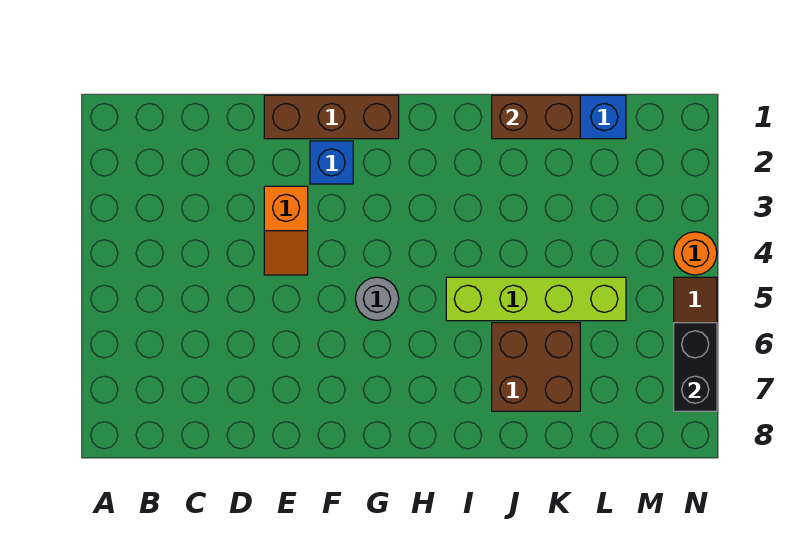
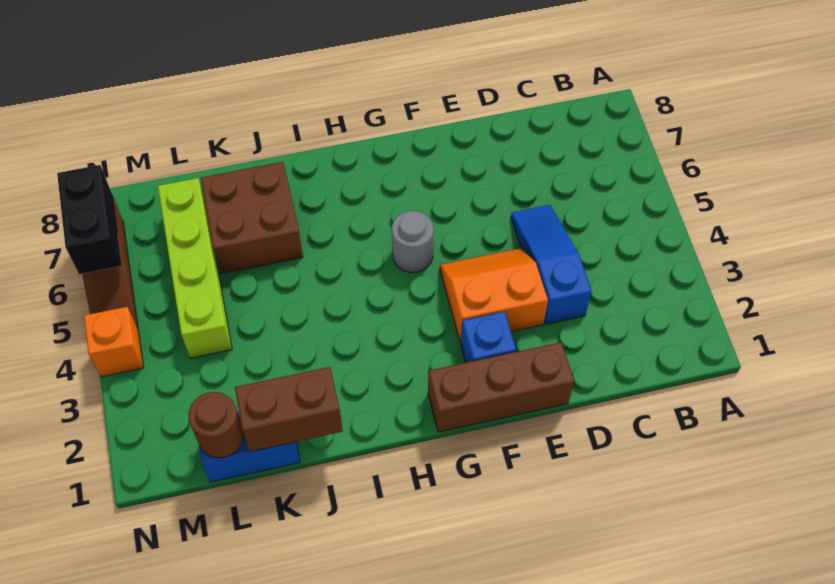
none -> blue slope D3:D5 level 1 top 3
orange slope E3:E4 level 1 top 3 -> orange slope E3:F4 level 1 top 3
lime brick I5:L5 level 1 -> lime brick L4:L7 level 1
none -> brown round brick L1 level 2
orange round brick N4 level 1 -> orange brick N4 level 1

